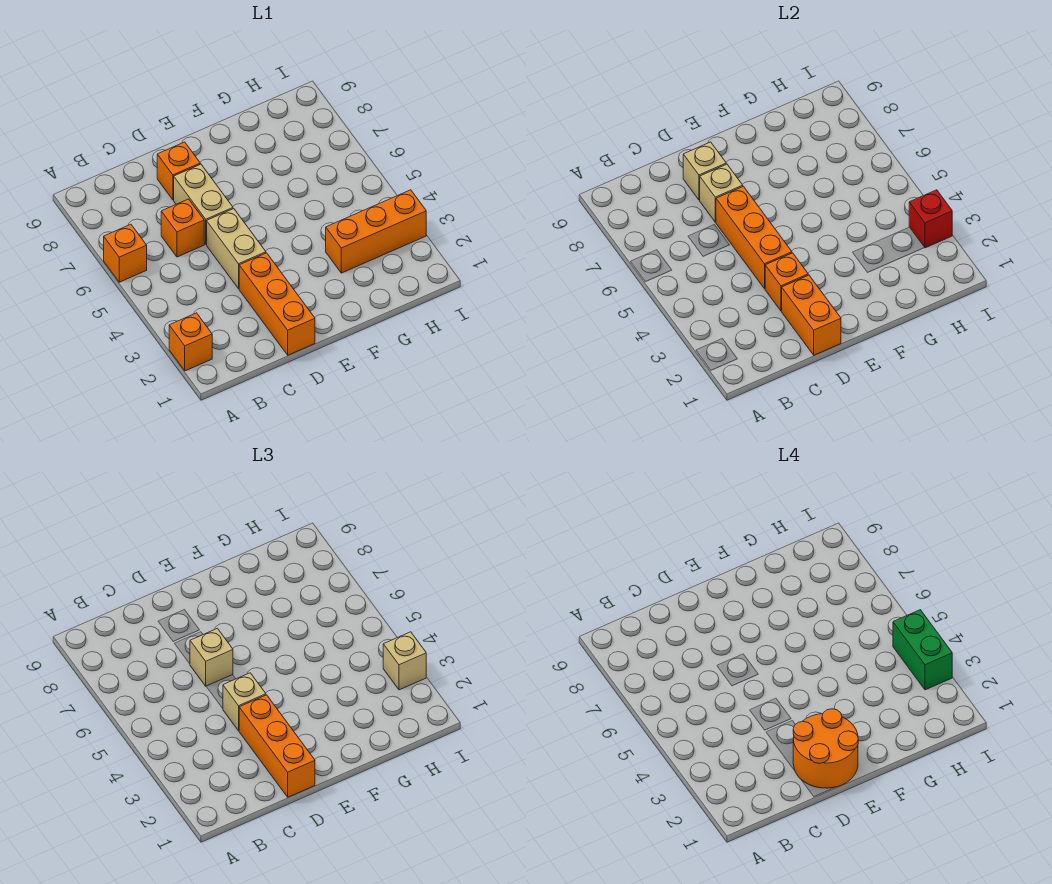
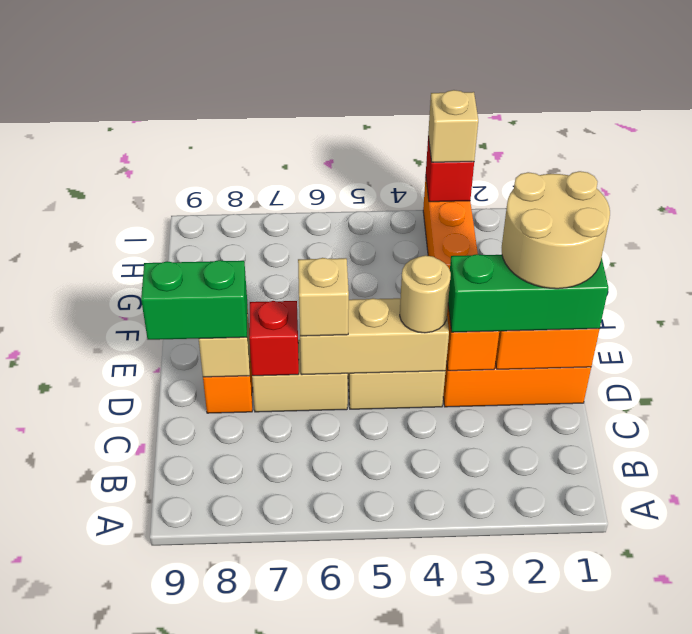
orange brick A2 level 1 -> none
orange brick A6 level 1 -> none
orange brick C6 level 1 -> none
orange brick D1:D3 level 3 -> green brick D1:D3 level 3
orange round brick D1:E2 level 4 -> tan round brick D1:E2 level 4
orange brick D4:D6 level 2 -> tan brick D4:D6 level 2
tan brick D4 level 3 -> tan round brick D4 level 3
tan brick D7 level 2 -> red brick D7 level 2
green brick I3:I4 level 4 -> green brick D8:D9 level 3

